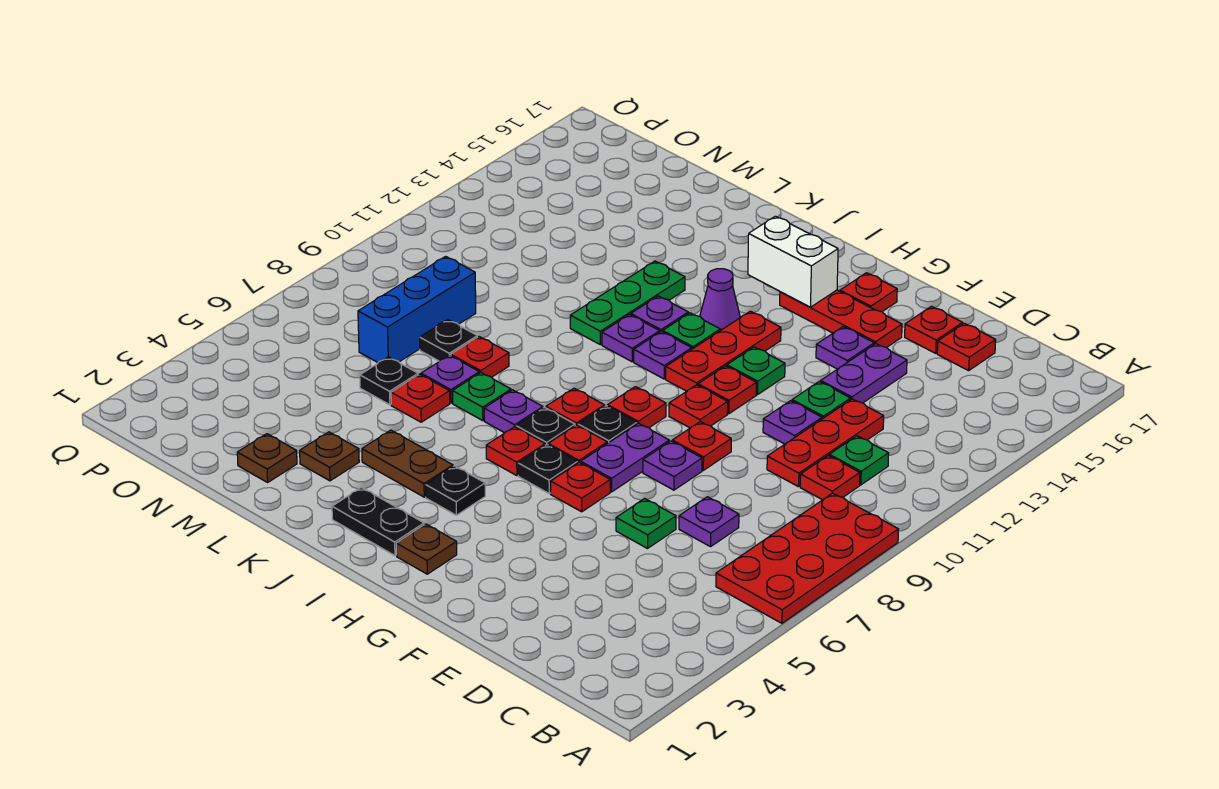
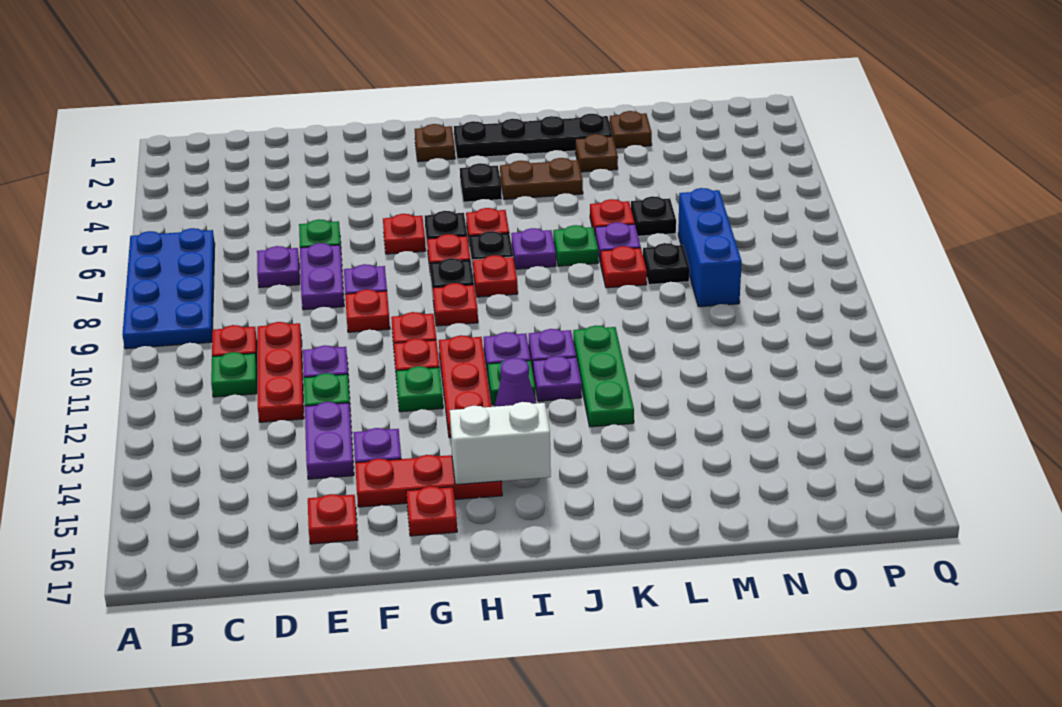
red plate A6:B9 level 1 -> blue plate A6:B9 level 1
red plate D16 level 1 -> none
purple plate G7:G8 level 1 -> purple plate E7:E8 level 1
black plate I2:J2 level 1 -> black plate I2:L2 level 1

